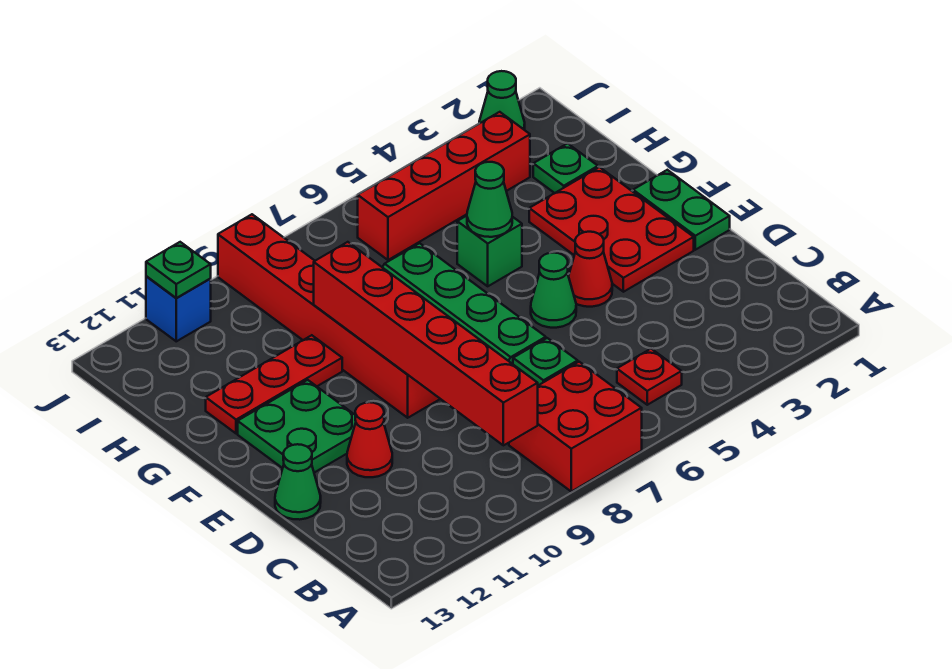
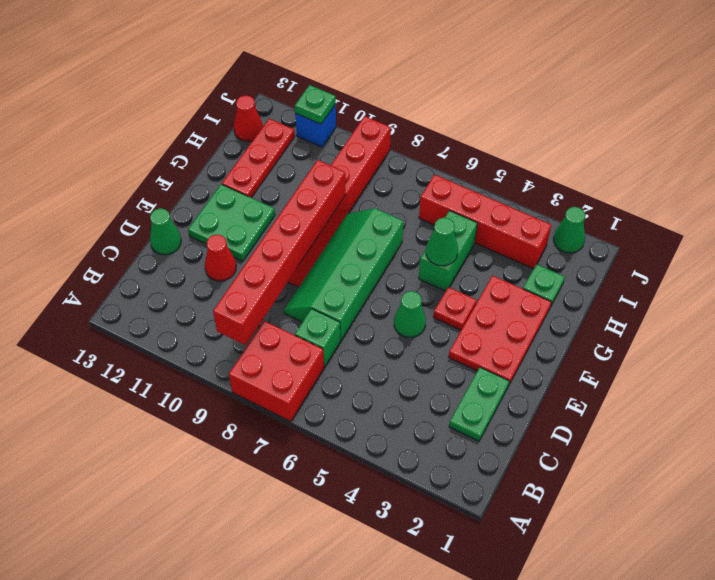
red plate B5 level 1 -> red plate F4 level 1
green plate E1:F1 level 1 -> green plate C2:D2 level 1
red cone E4 level 1 -> red cone I13 level 1
green brick G5 level 1 -> green brick G5:H5 level 1
red plate G10:G12 level 1 -> red plate G12:I12 level 1

